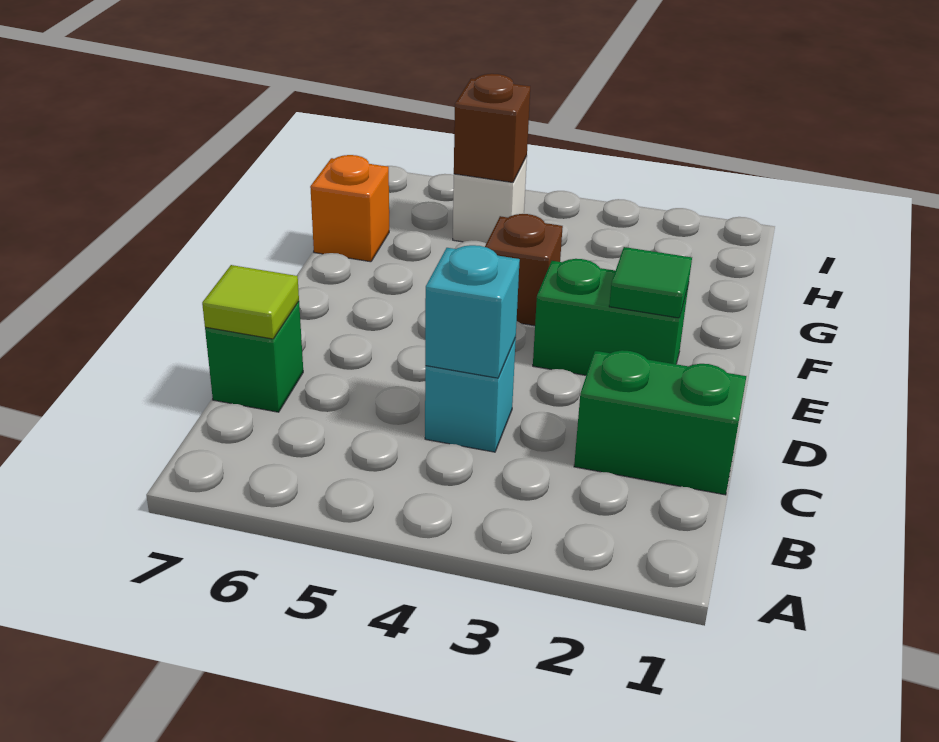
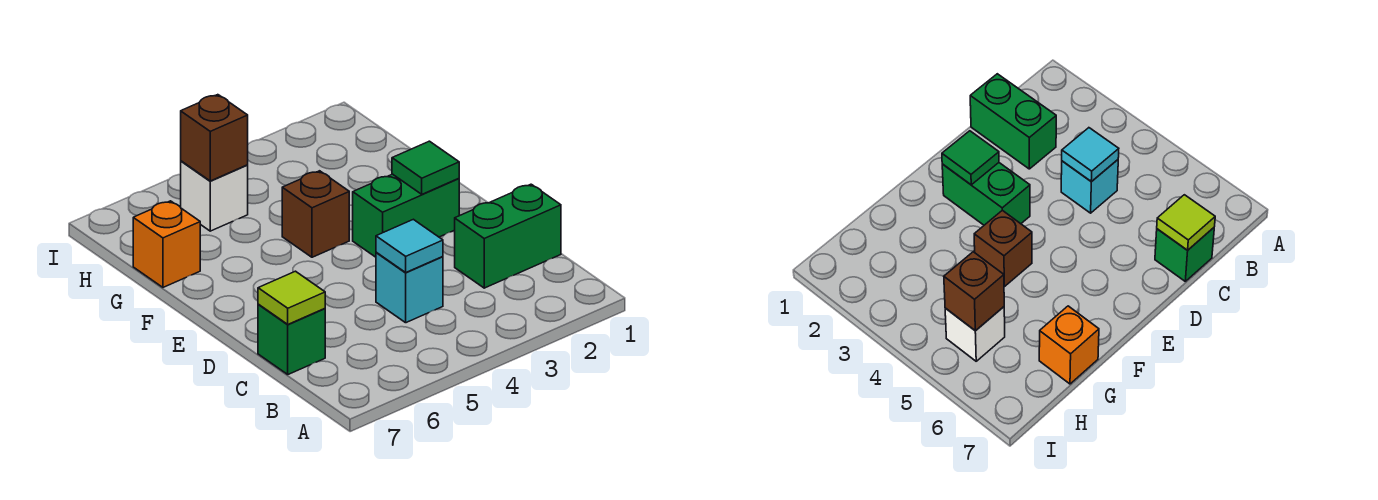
cyan brick C4 level 2 -> cyan tile C4 level 2

